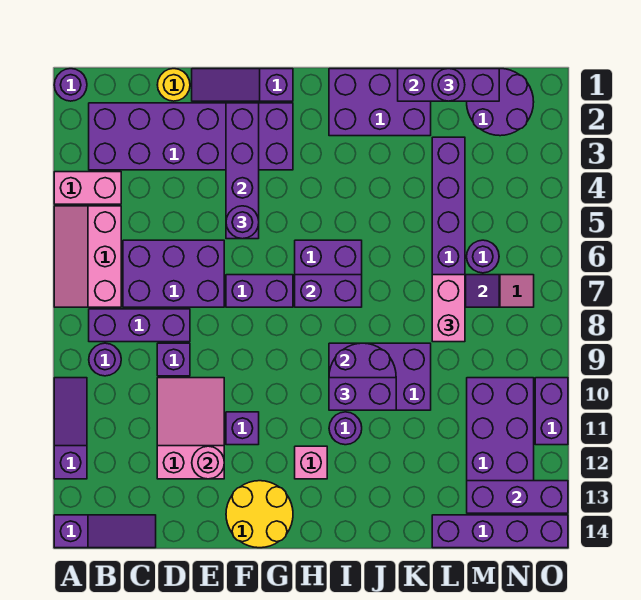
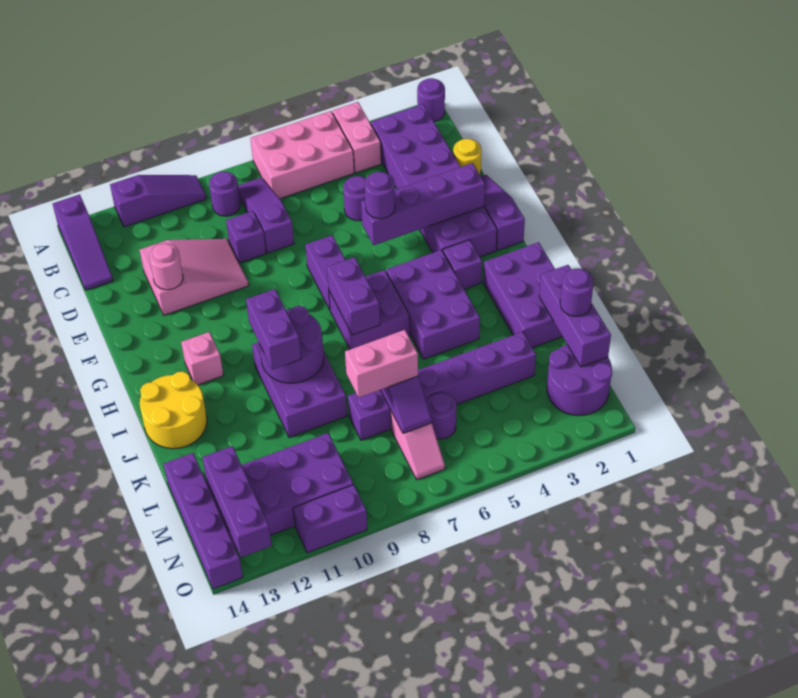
pink slope A5:B7 level 1 top B -> pink brick A5:B7 level 1
purple brick B8:D8 level 1 -> purple slope B8:D8 level 1 top D
purple brick C6:E7 level 1 -> purple brick H4:J5 level 1
purple brick F11 level 1 -> purple brick H3 level 1
yellow round brick F13:G14 level 1 -> yellow round brick I13:J14 level 1
purple round brick I11 level 1 -> purple round brick D5 level 1

